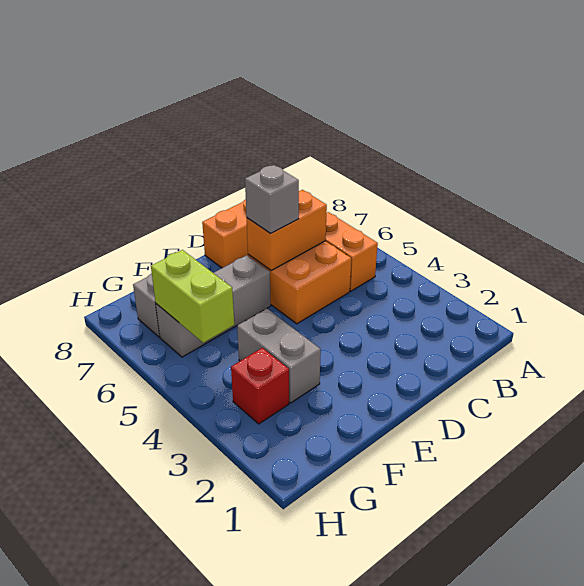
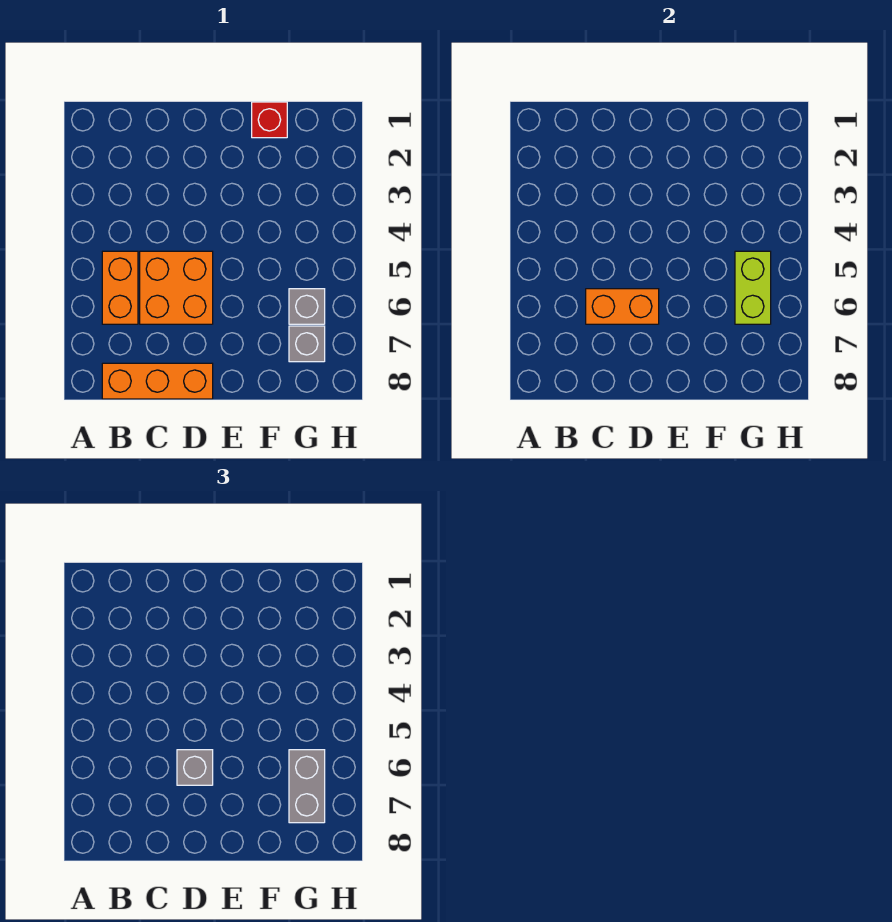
grey brick E6:G6 level 1 -> grey brick G6 level 1
grey brick F3:F4 level 1 -> grey brick G6:G7 level 3
red brick G3 level 1 -> red brick F1 level 1

